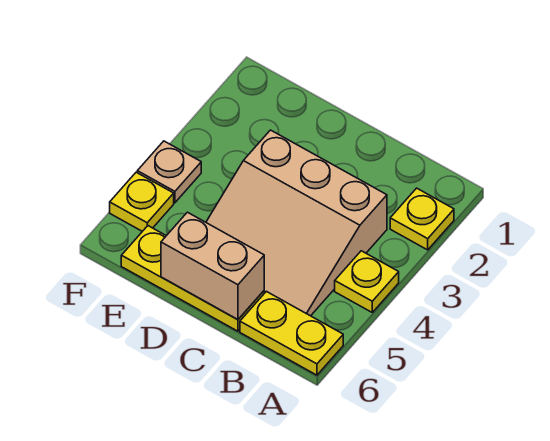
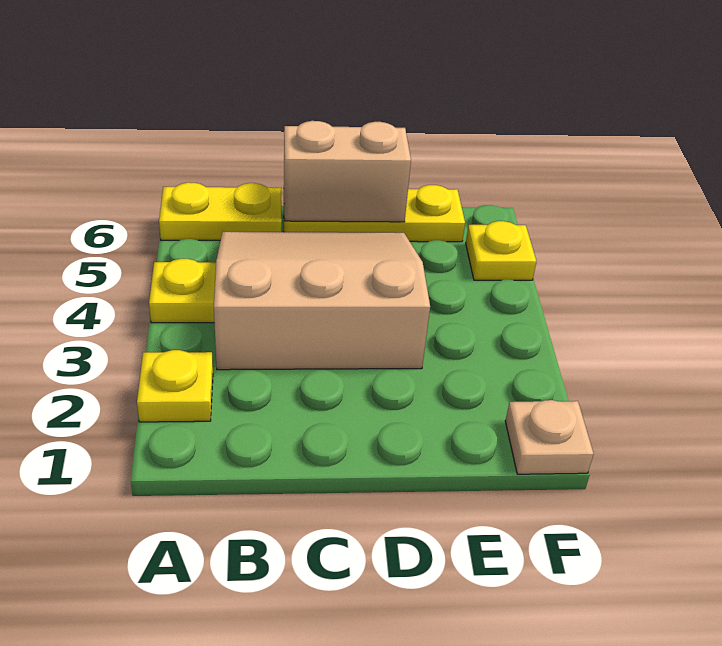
tan plate F4 level 1 -> tan plate F1 level 1

